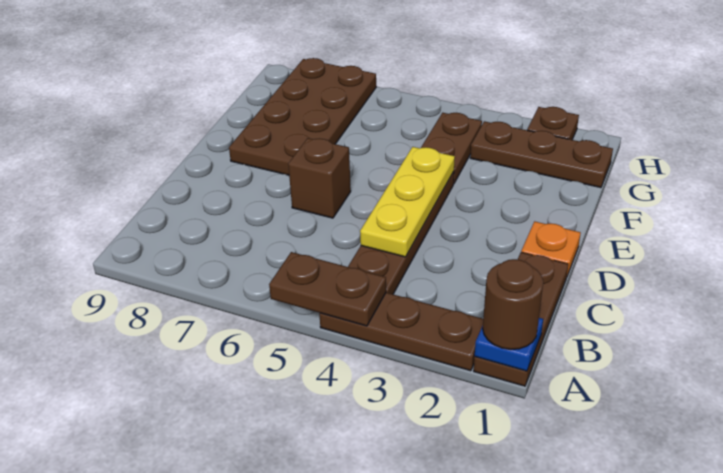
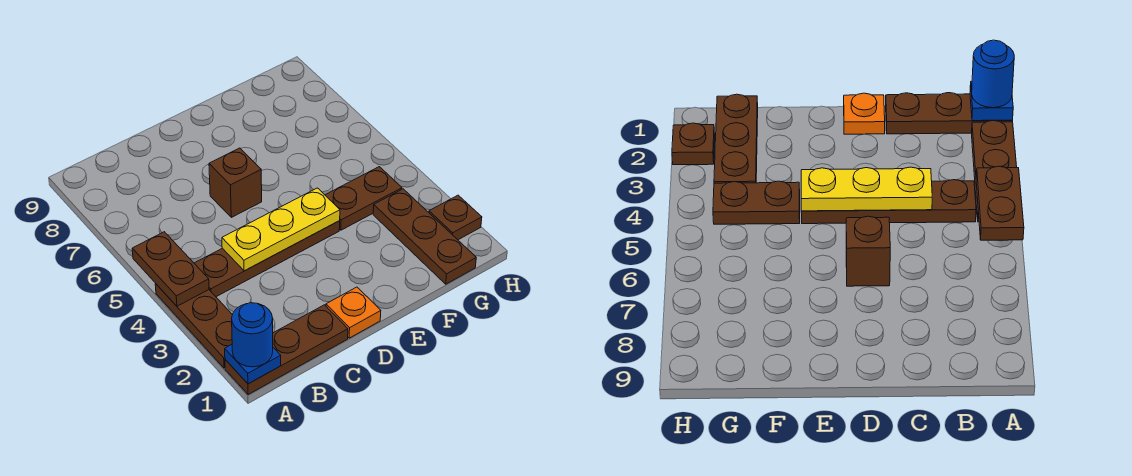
brown round brick A1 level 3 -> blue round brick A1 level 3
brown plate E7:H8 level 1 -> none

